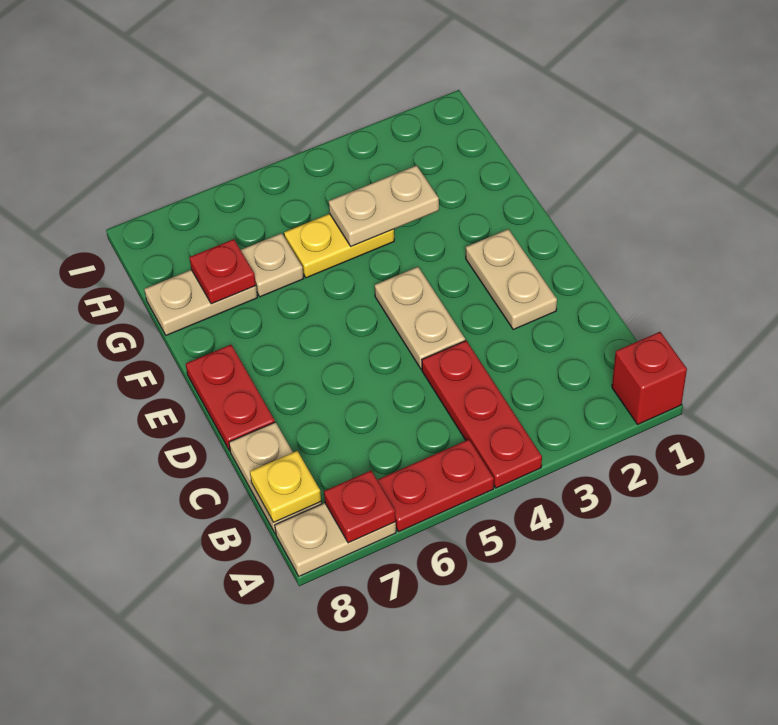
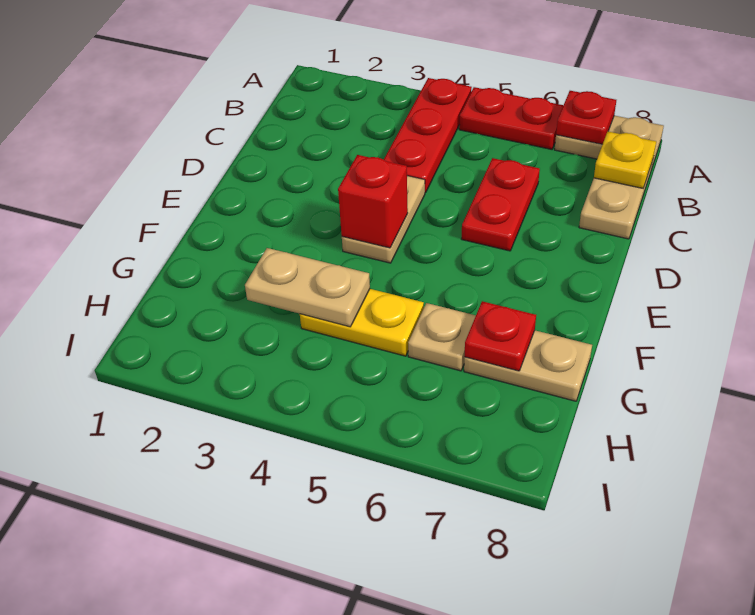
red brick A1 level 1 -> red brick E4 level 2
tan plate D2:E2 level 1 -> none
red plate D8:E8 level 1 -> red plate C6:D6 level 1

